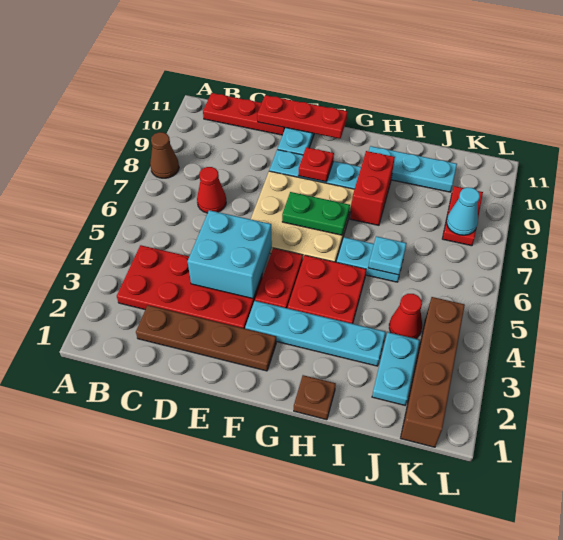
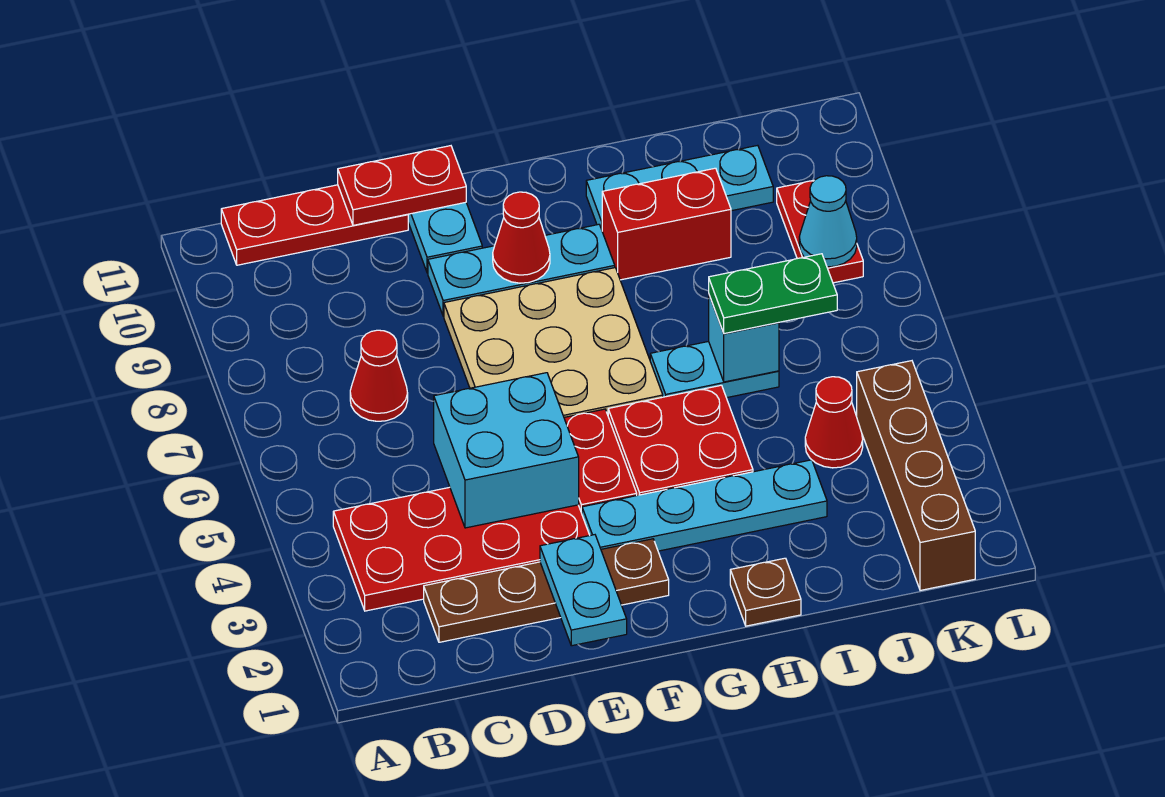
brown cone A8 level 1 -> none
red plate D11:F11 level 2 -> red plate D11:E11 level 2
green plate F7:G7 level 2 -> green plate I6:J6 level 3
red plate F9 level 2 -> red cone F9 level 2
red brick H8:H9 level 1 -> red brick H9:I9 level 1
cyan plate I6 level 2 -> cyan brick I6 level 2
cyan plate J2:J3 level 1 -> cyan plate E1:E2 level 2

